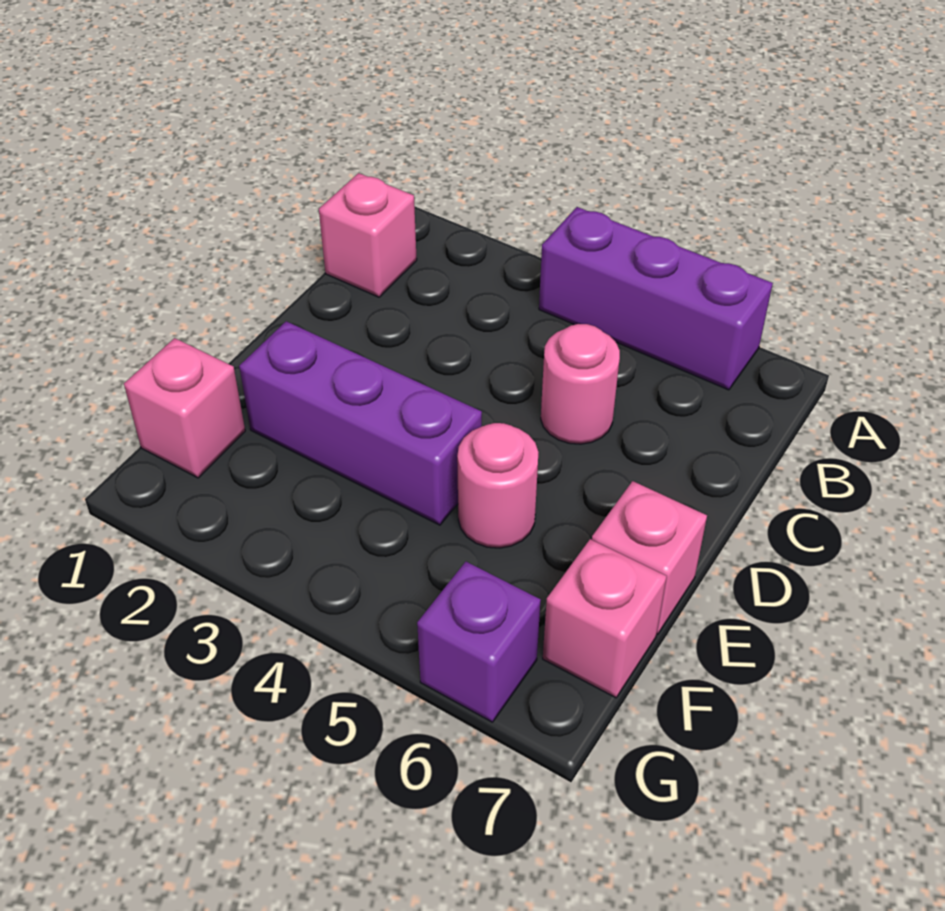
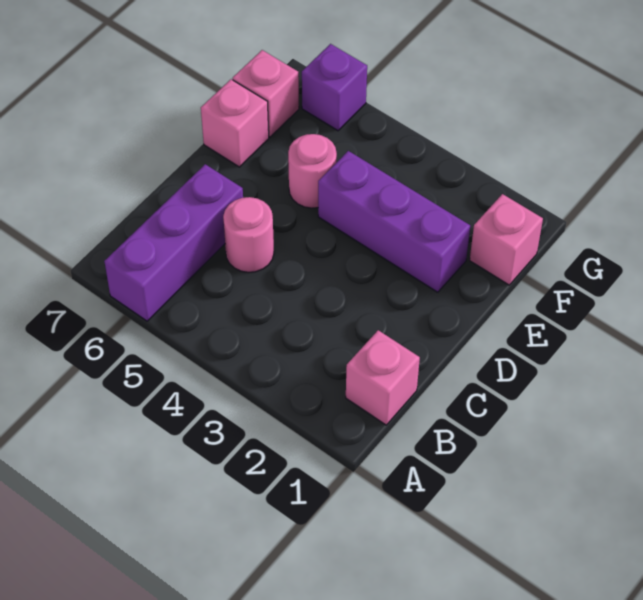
purple brick A4:A6 level 1 -> purple brick A6:C6 level 1

